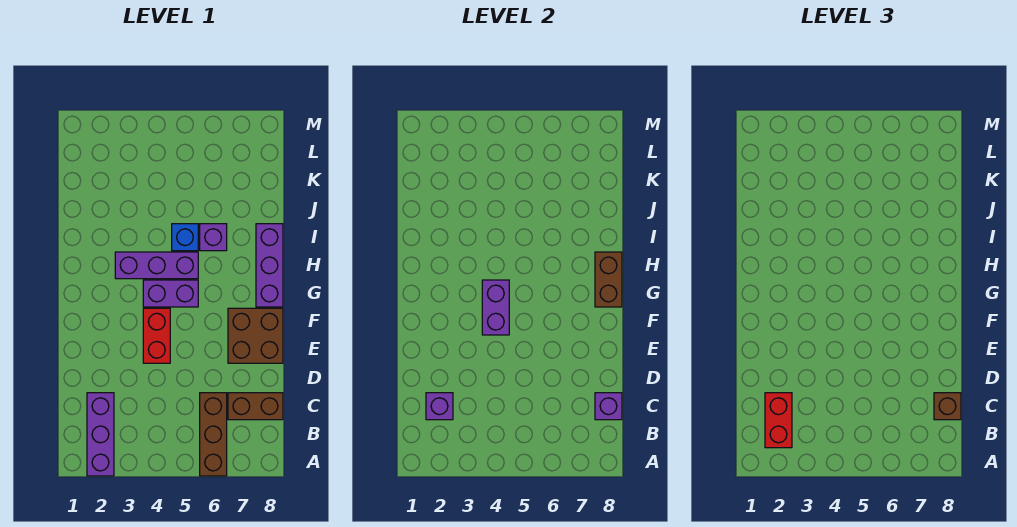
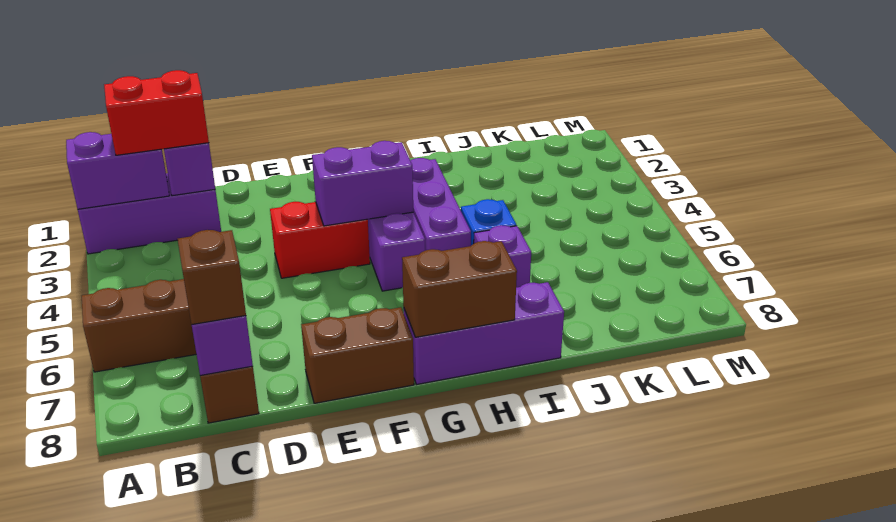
none -> purple brick A2:B2 level 2
brown brick E7:F8 level 1 -> brown brick E8:F8 level 1

